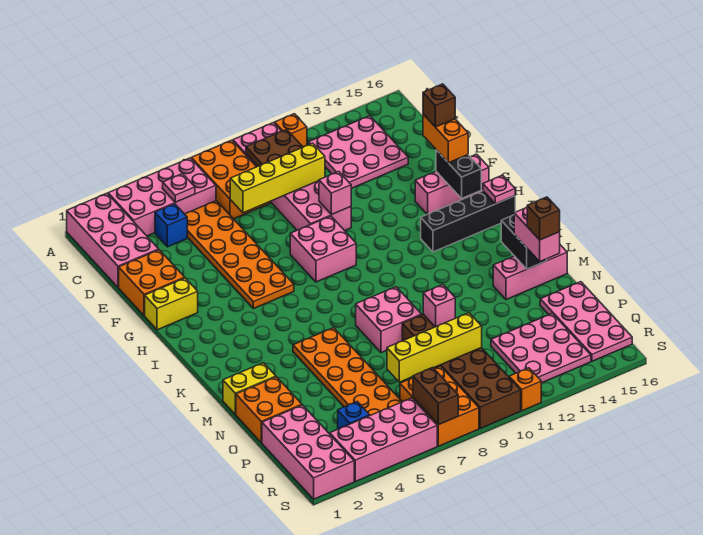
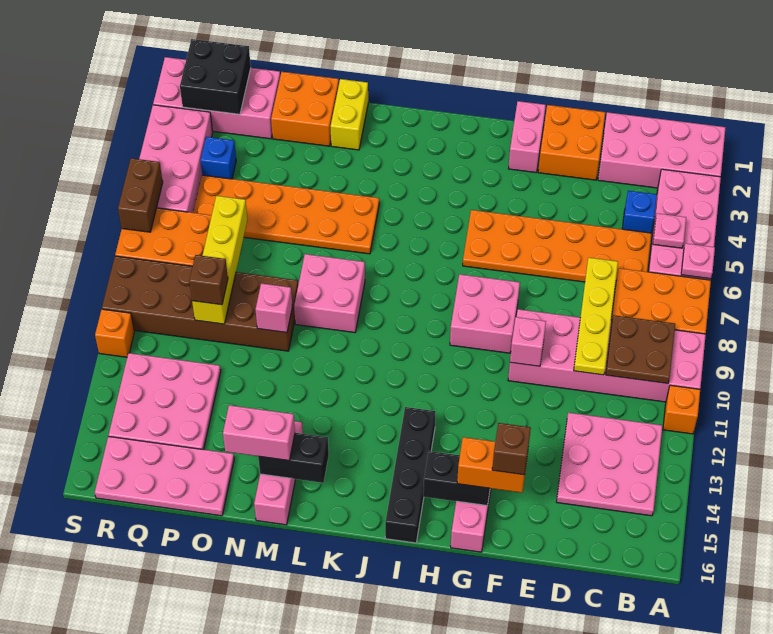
yellow brick D7:D10 level 2 -> yellow plate D7:D10 level 2
yellow brick G1:G2 level 1 -> pink brick G1:G2 level 1
pink plate I16 level 2 -> pink plate A6 level 2
brown brick N15 level 4 -> brown brick P10 level 3
none -> black brick Q1:R2 level 2
brown brick R7:S7 level 2 -> brown brick S6:S7 level 2

